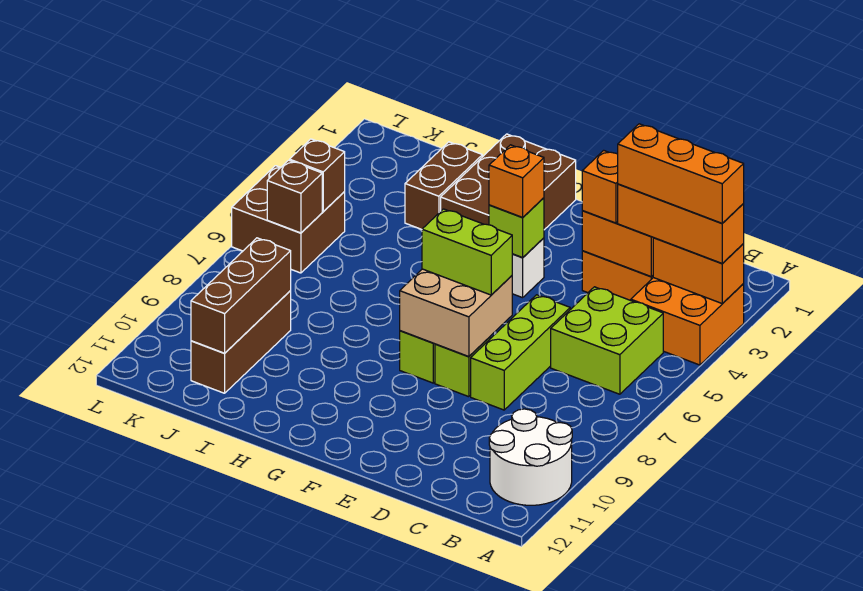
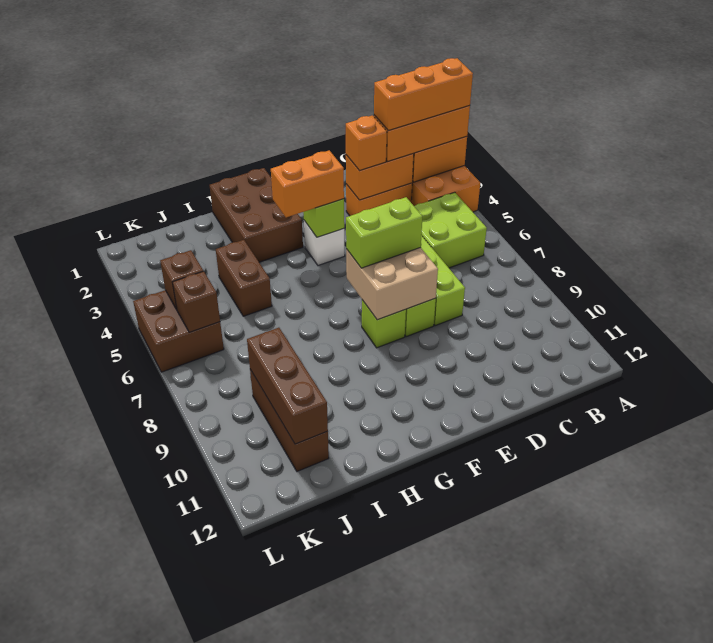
white round brick A10:B11 level 1 -> none
orange brick F4 level 3 -> orange brick F4:G4 level 3
brown brick I2:I3 level 1 -> brown brick I4:I5 level 1

